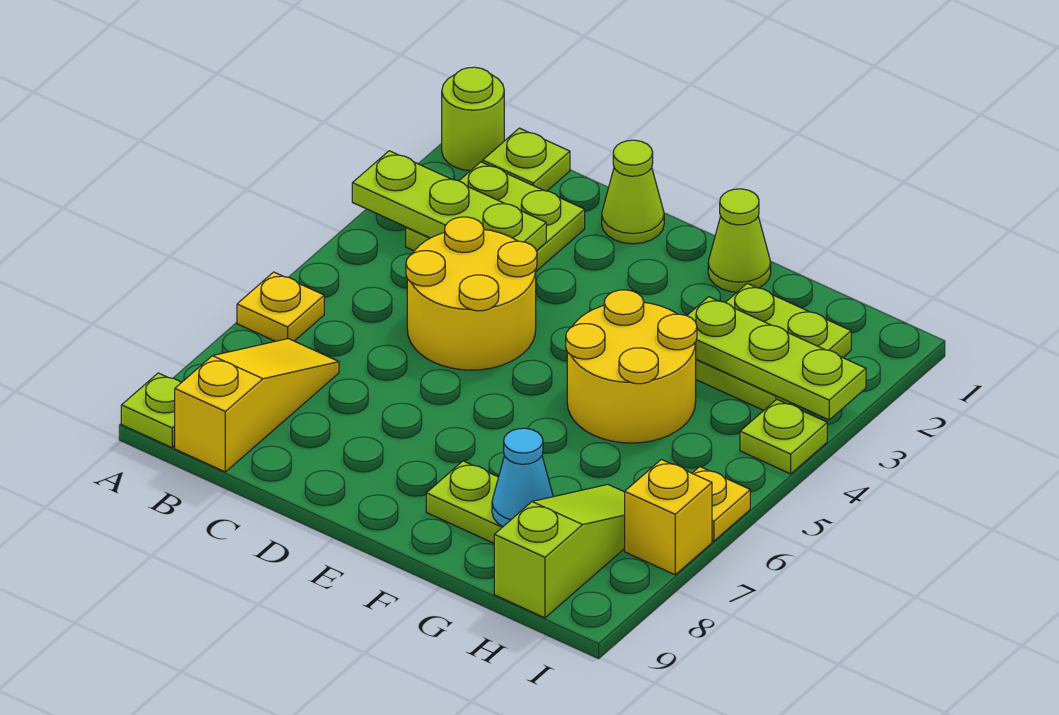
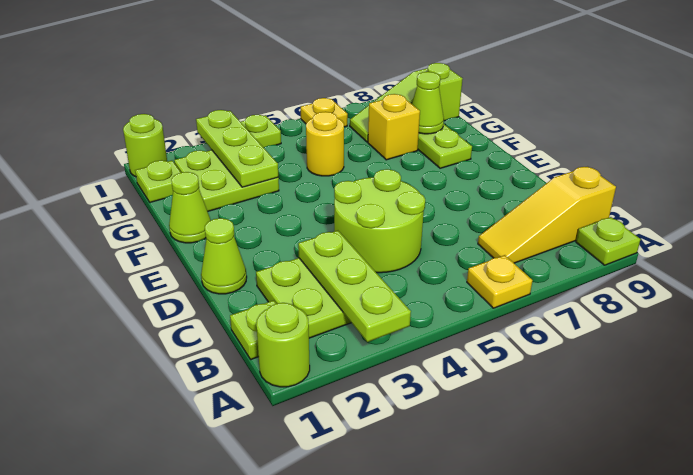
yellow round brick C4:D5 level 1 -> lime round brick C4:D5 level 1
yellow round brick F4:G5 level 1 -> yellow round brick G5 level 1
cyan cone G8 level 2 -> lime cone G8 level 2
none -> lime plate H1 level 1
none -> lime round brick I1 level 1
yellow brick I7 level 1 -> yellow brick G7 level 1

